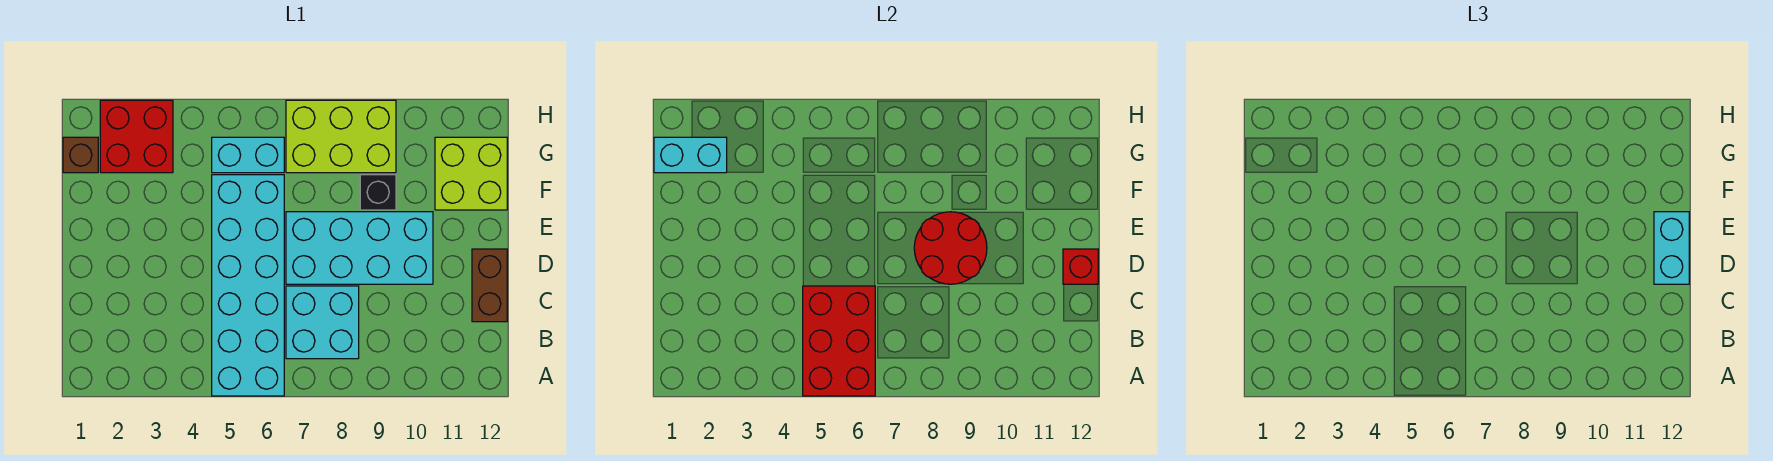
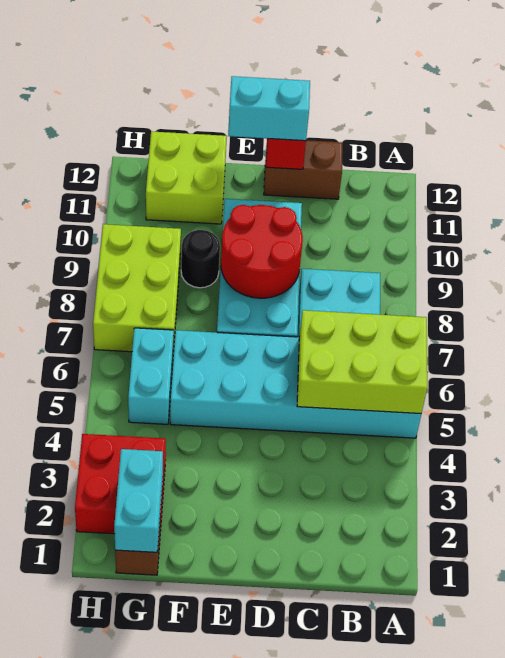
red brick A5:C6 level 2 -> lime brick A5:C6 level 2
black brick F9 level 1 -> black round brick F9 level 1

